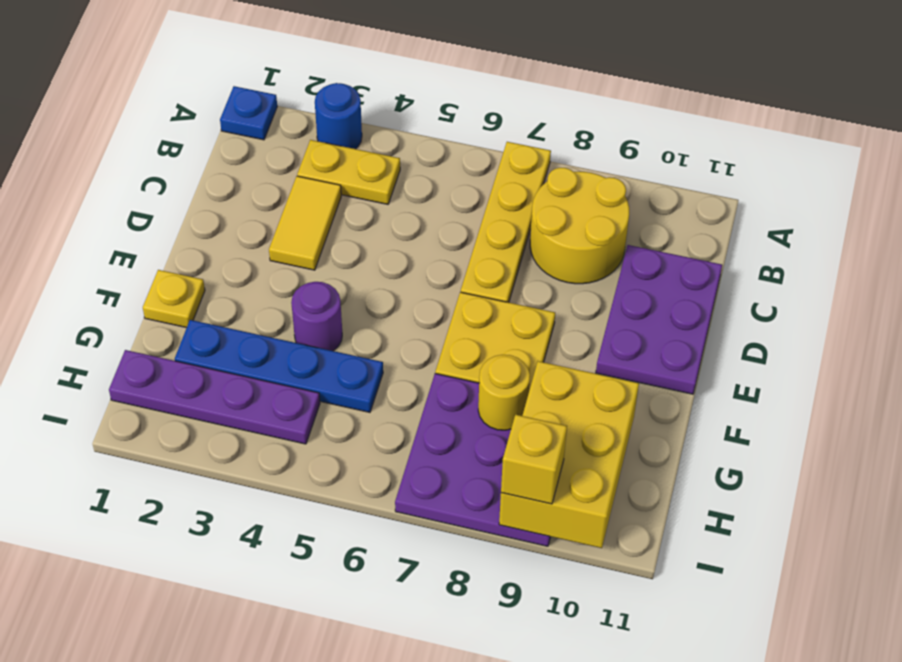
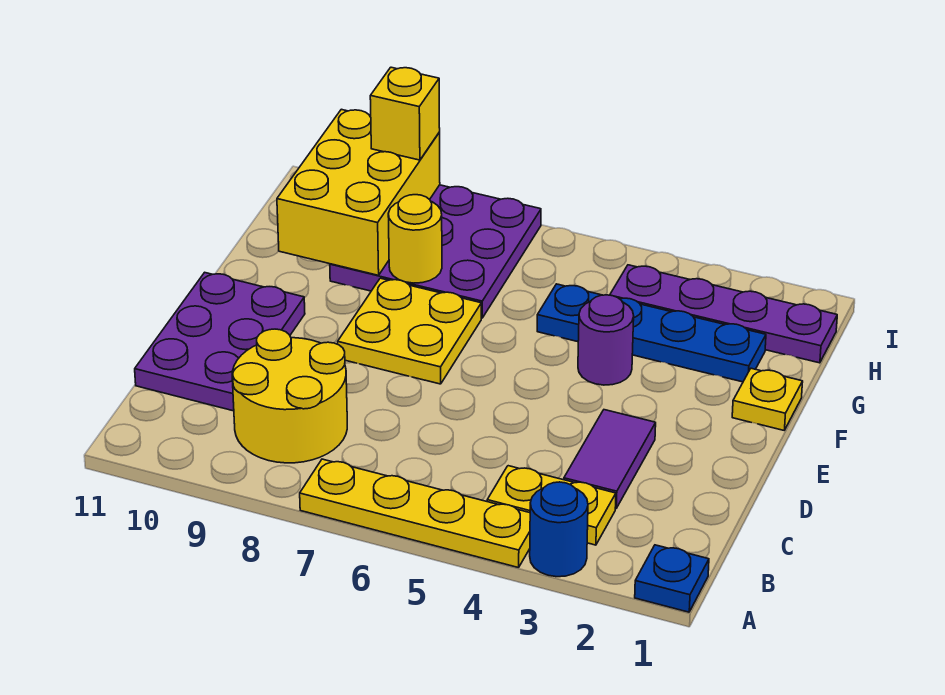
yellow plate A7:D7 level 1 -> yellow plate A4:A7 level 1
yellow tile C3:D3 level 1 -> purple tile C3:D3 level 1

